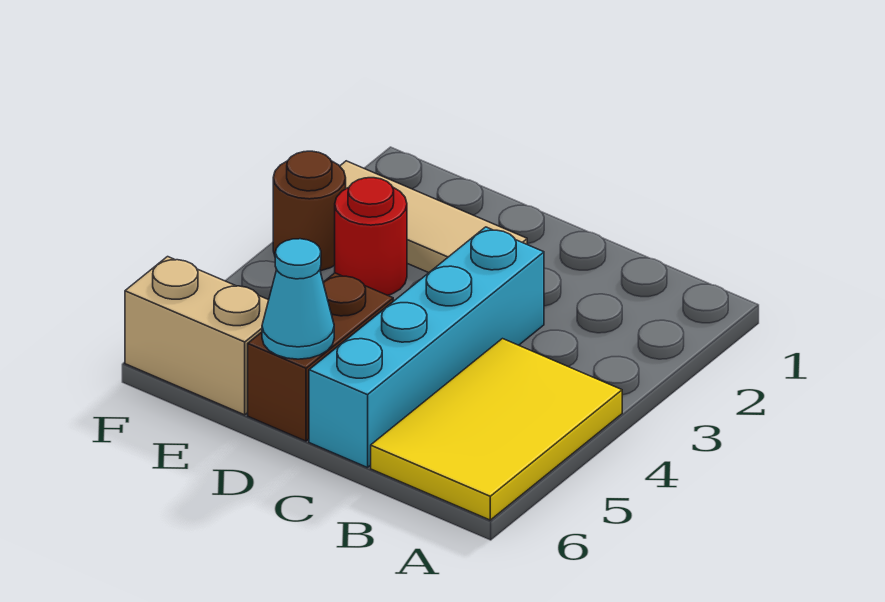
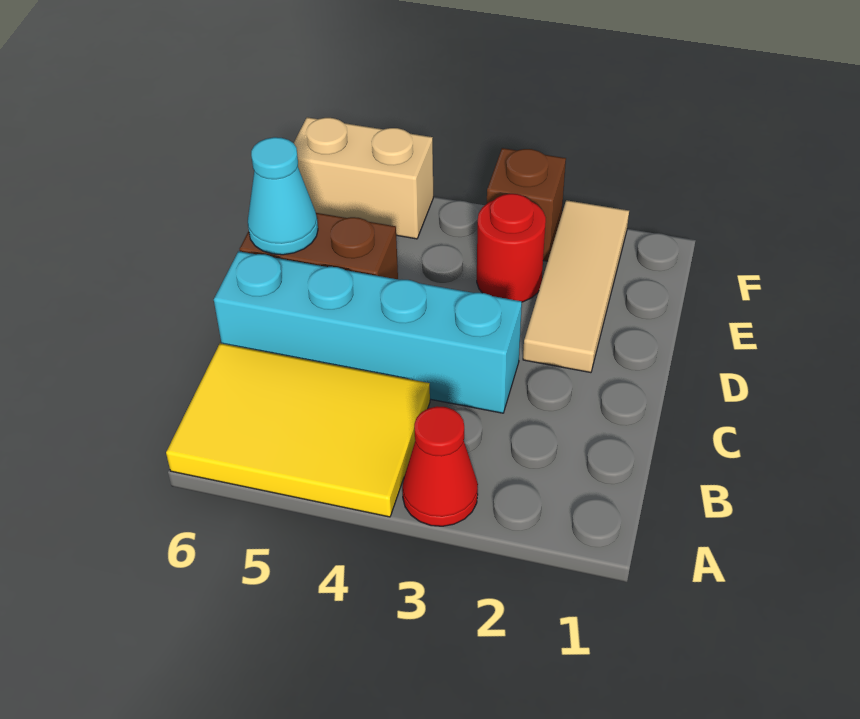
none -> red cone A3 level 1
tan brick E6:F6 level 1 -> tan brick F5:F6 level 1
brown round brick F3 level 1 -> brown brick F3 level 1

